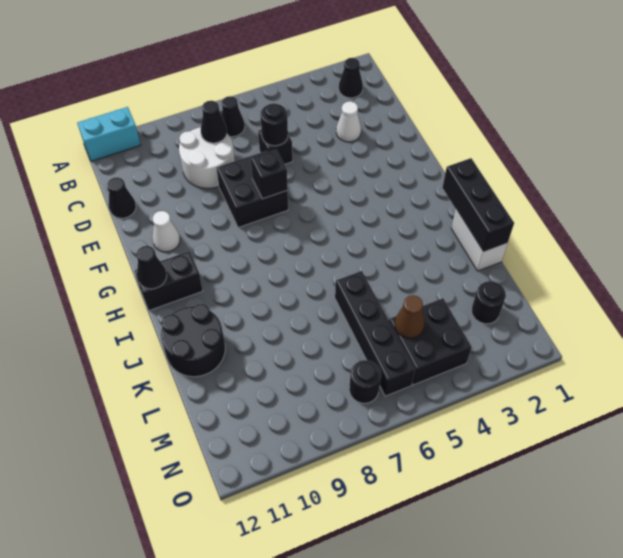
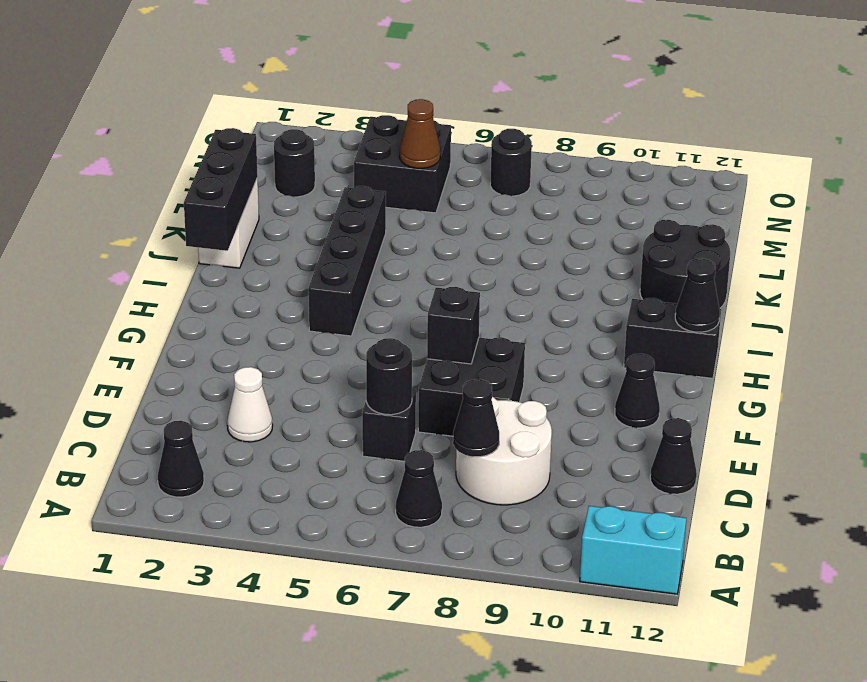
white cone F11 level 1 -> black cone F11 level 1
black brick K6:N6 level 1 -> black brick H4:K4 level 1

